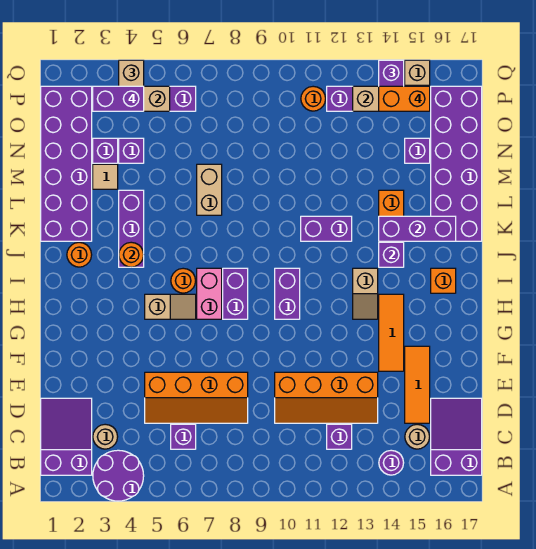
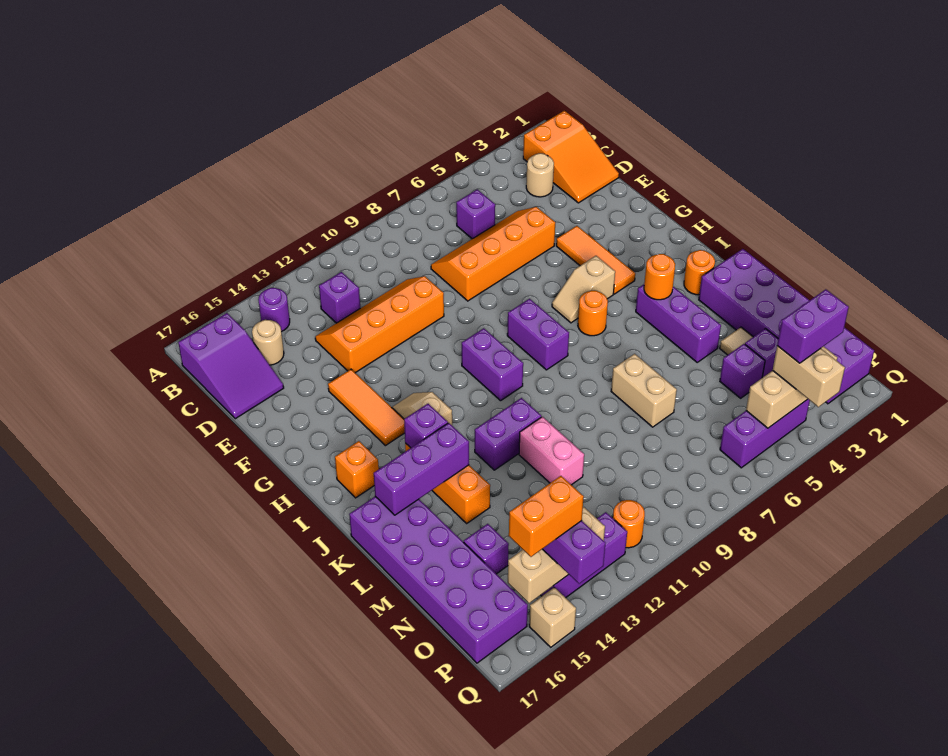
purple round brick A3:B4 level 1 -> none
purple slope B1:D2 level 1 top B -> orange slope B1:D2 level 1 top B
orange tile D15:F15 level 1 -> orange tile F4:H4 level 1
pink brick H7:I7 level 1 -> pink brick L11:M11 level 1

